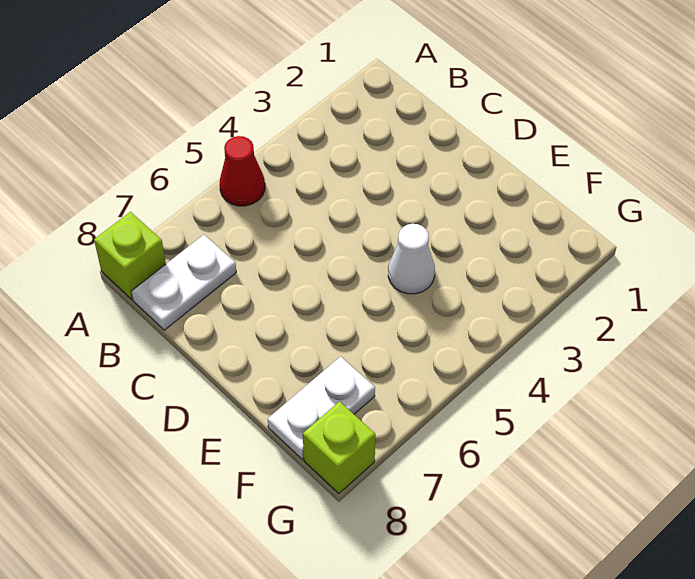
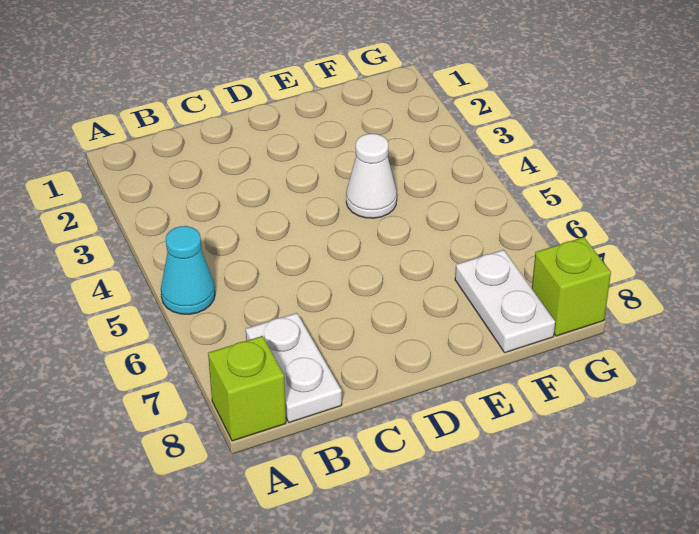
red cone A5 level 1 -> cyan cone A5 level 1

